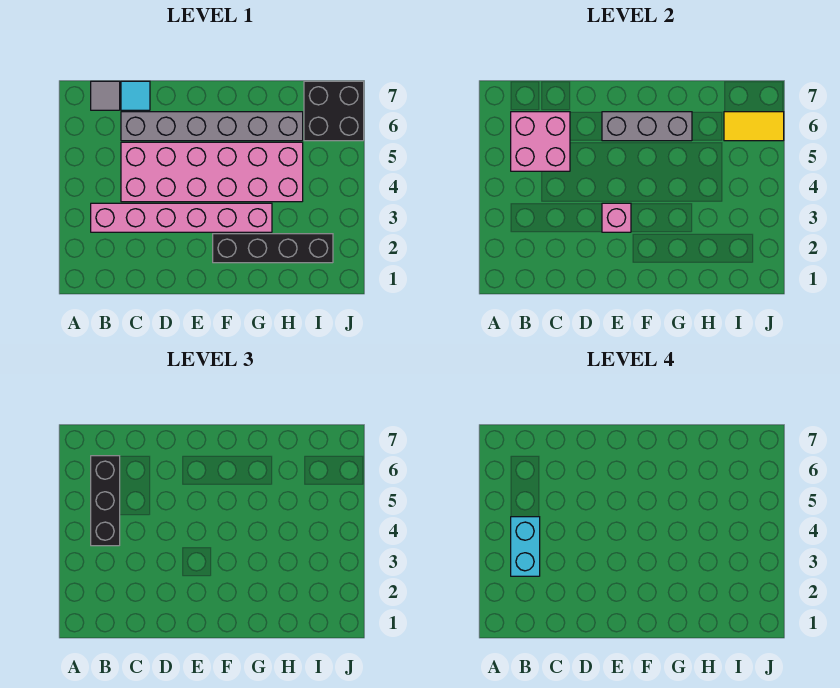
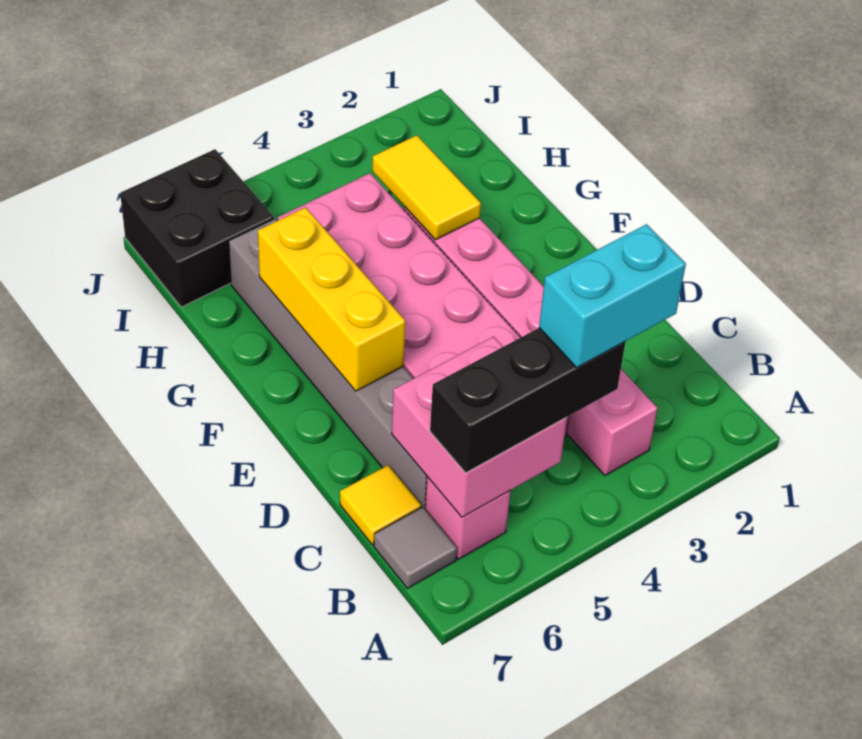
cyan tile C7 level 1 -> yellow tile C7 level 1
pink brick E3 level 2 -> pink brick B6 level 1
grey brick E6:G6 level 2 -> yellow brick E6:G6 level 2
black brick F2:I2 level 1 -> none
yellow tile I6:J6 level 2 -> yellow tile G3:H3 level 2

